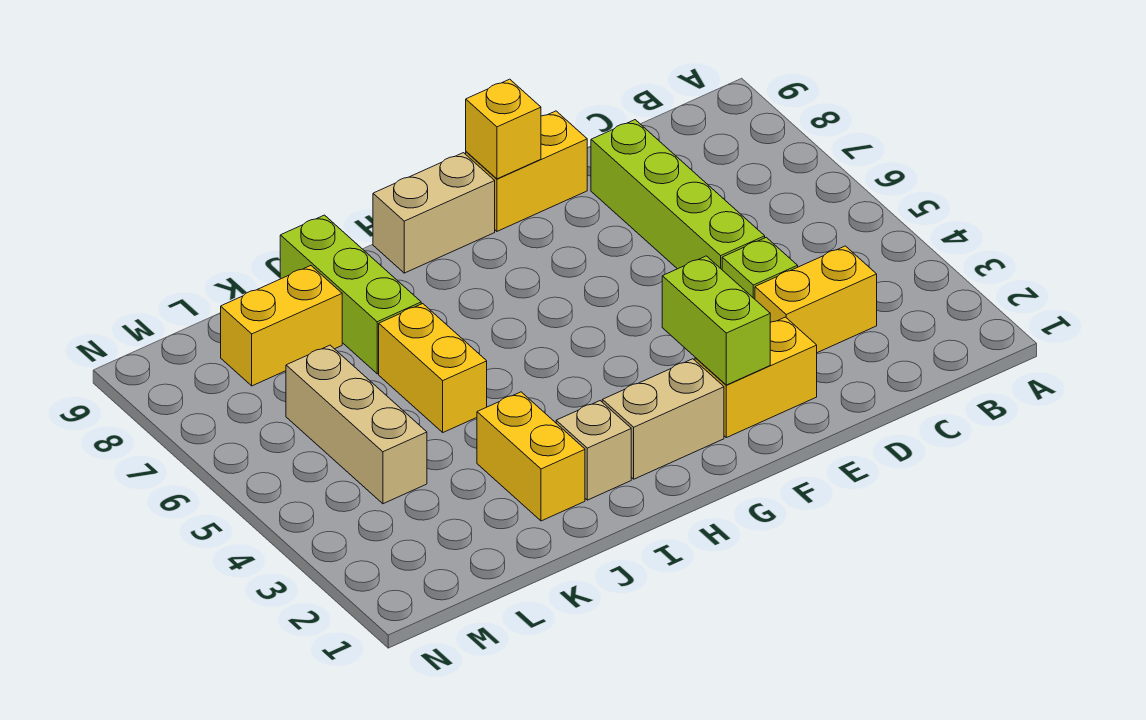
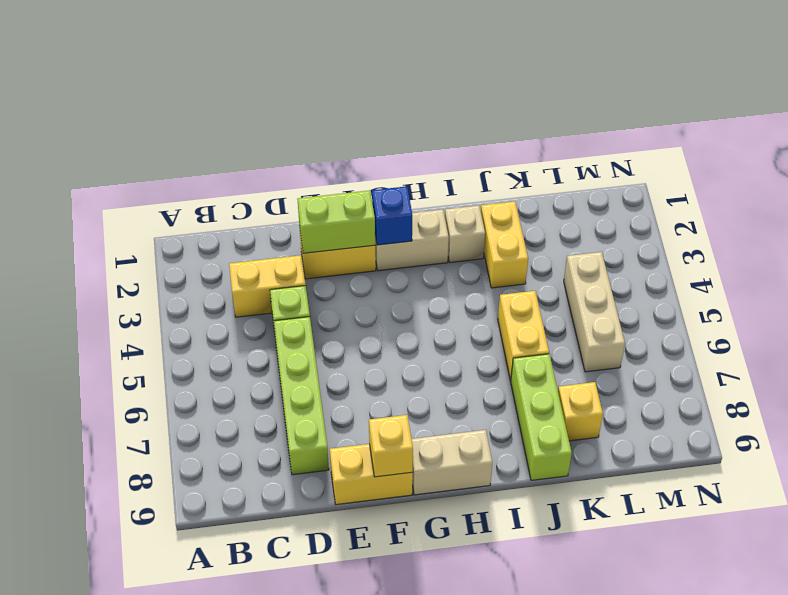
lime brick F2:F3 level 2 -> lime brick E2:F2 level 2
none -> blue brick G2 level 2
yellow brick K8:L8 level 1 -> yellow brick K8 level 1

